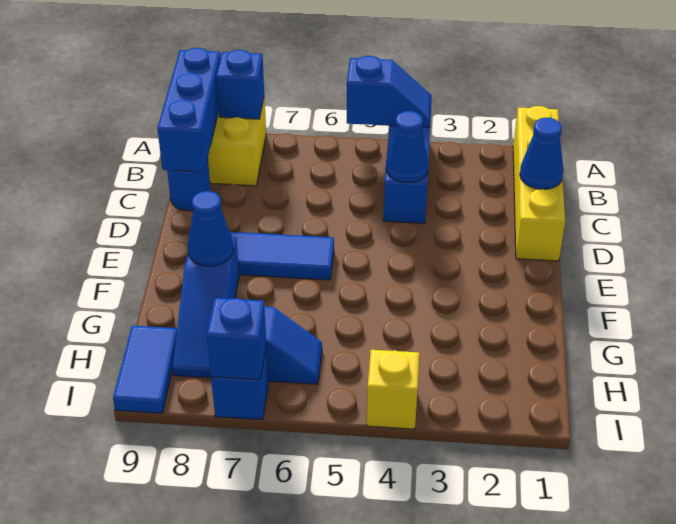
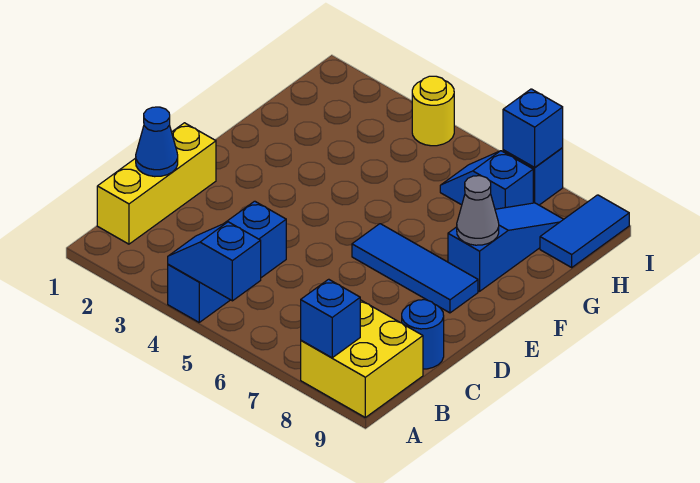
yellow brick A1:D1 level 1 -> yellow brick B1:D1 level 1
blue brick A9:C9 level 2 -> none
blue cone C4 level 2 -> none
blue cone F8 level 2 -> grey cone F8 level 2
yellow brick I4 level 1 -> yellow round brick I4 level 1

